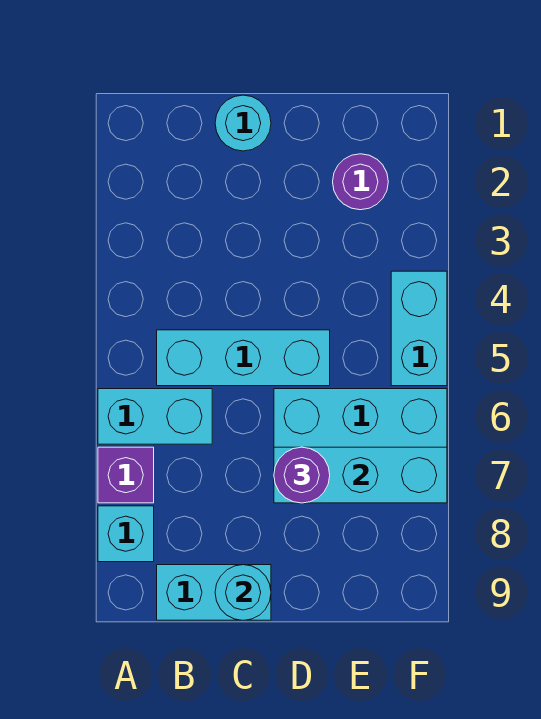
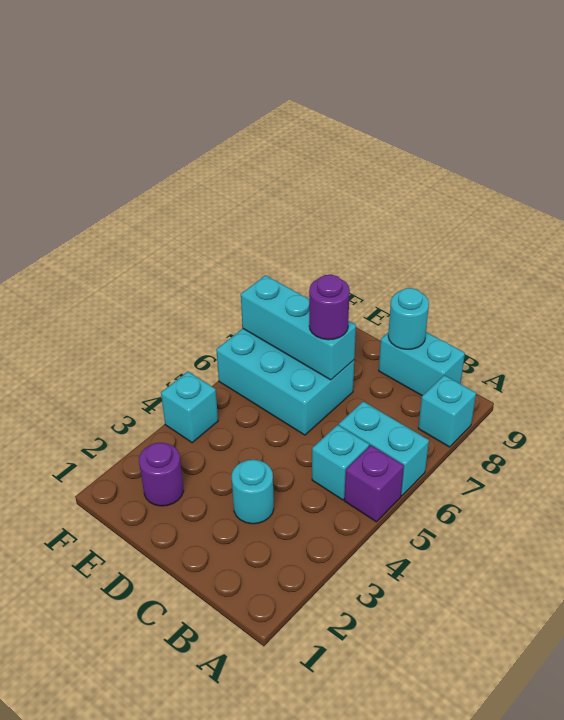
purple brick A7 level 1 -> purple brick A5 level 1
cyan brick B5:D5 level 1 -> cyan brick B5 level 1
cyan round brick C1 level 1 -> cyan round brick C3 level 1
cyan brick F4:F5 level 1 -> cyan brick F4 level 1

